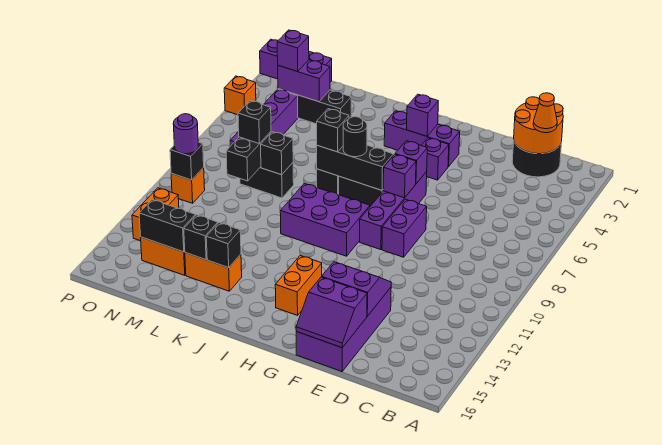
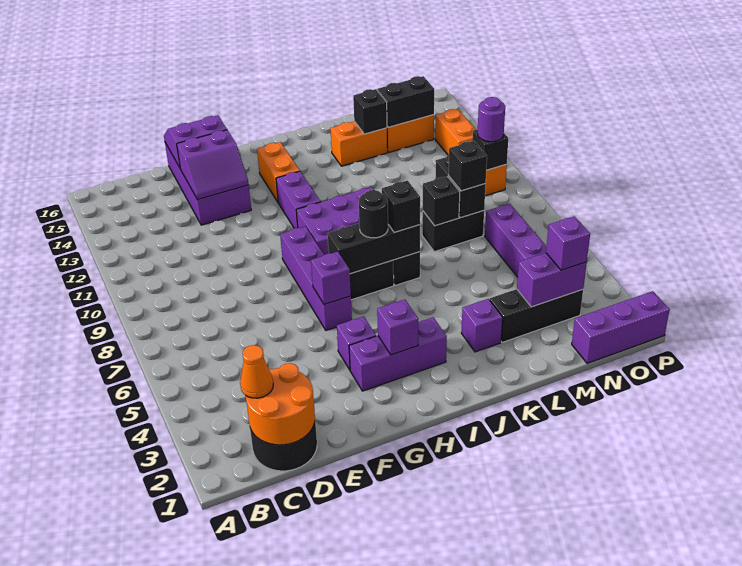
purple brick F8:F9 level 1 -> purple brick H11:H12 level 1
purple brick G7 level 2 -> purple brick K3 level 1
black brick K14 level 2 -> none
orange brick P4 level 1 -> none

